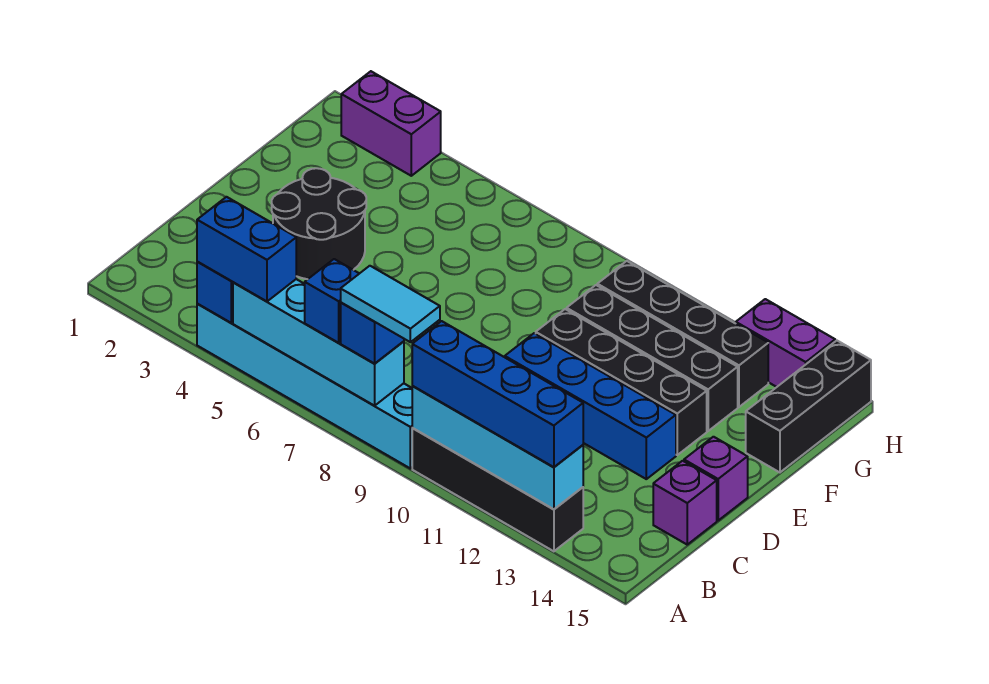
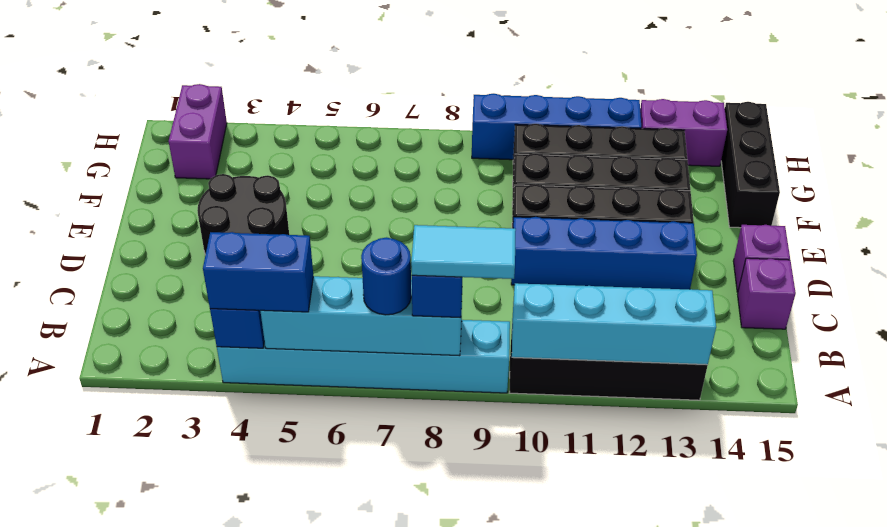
blue brick A7 level 3 -> blue round brick A7 level 3
blue brick A10:A13 level 3 -> blue brick H9:H12 level 1
purple brick H2:H3 level 1 -> purple brick G2:H2 level 1

